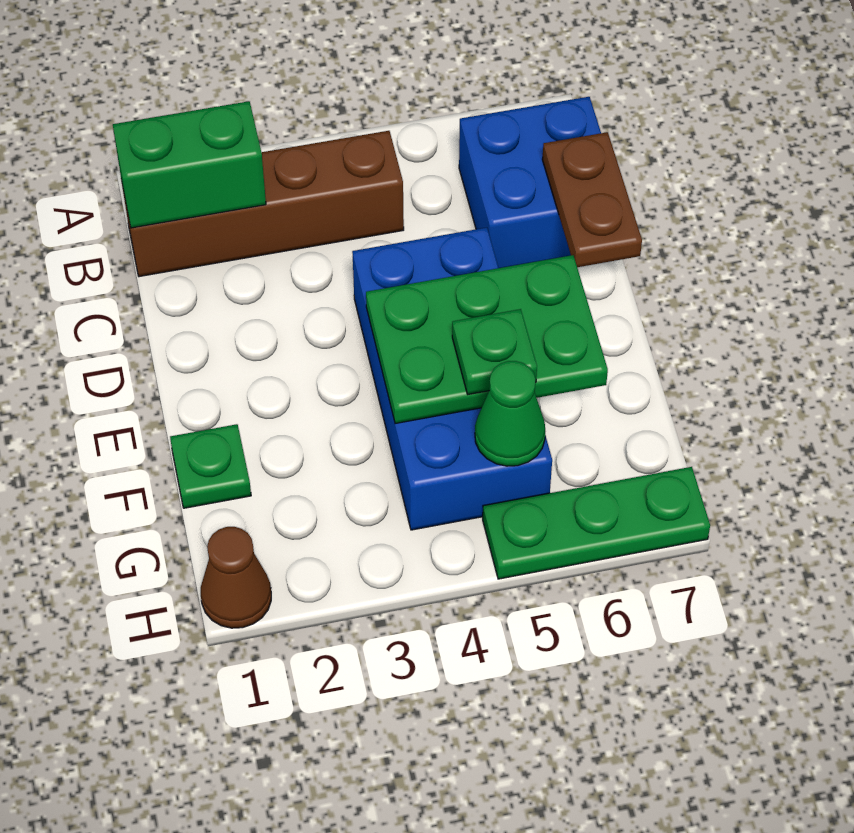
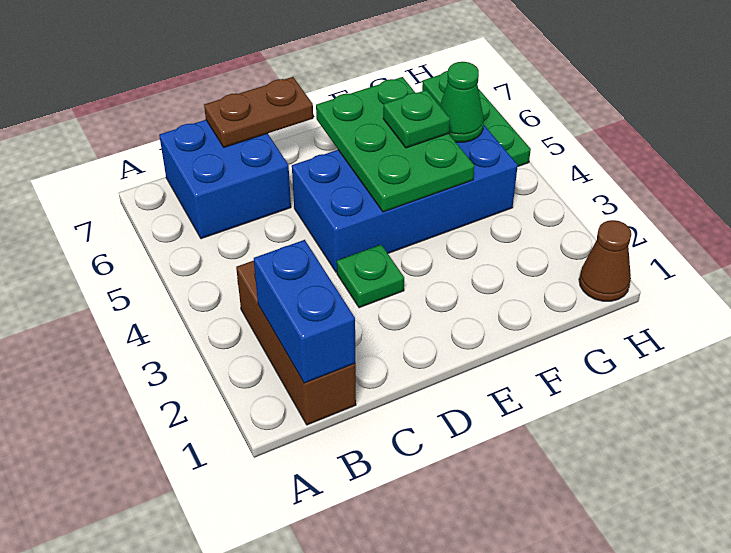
brown brick B1:B4 level 1 -> brown brick B1:B3 level 1
green brick B1:B2 level 2 -> blue brick B1:B2 level 2
green plate F1 level 1 -> green plate D3 level 1

